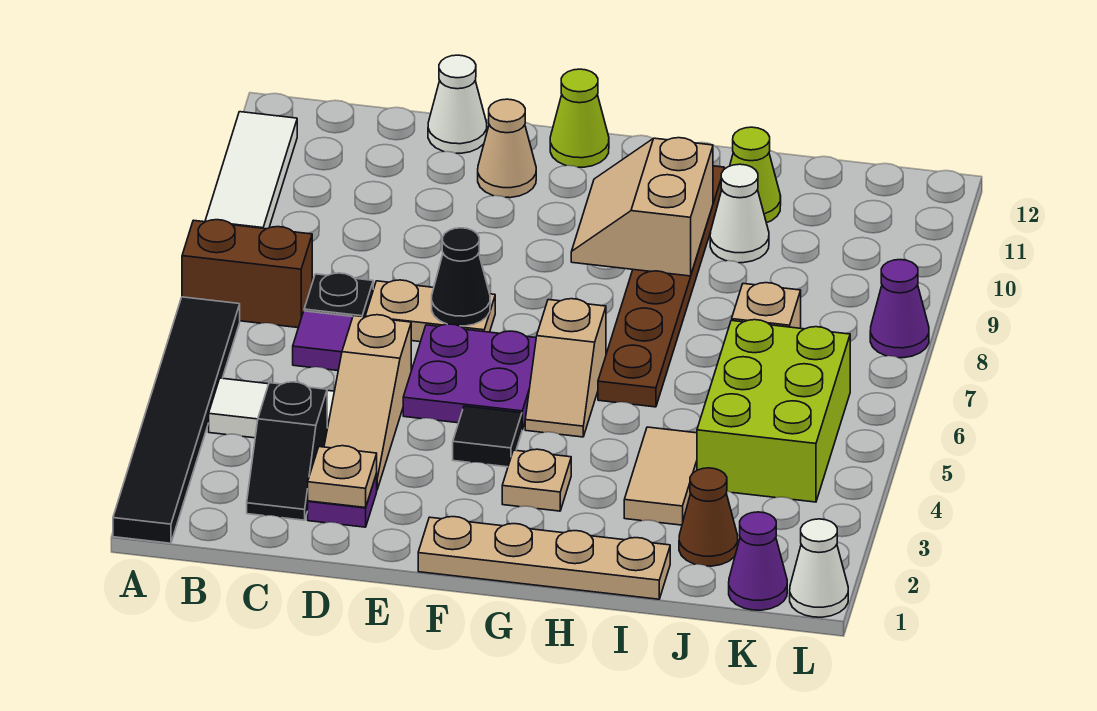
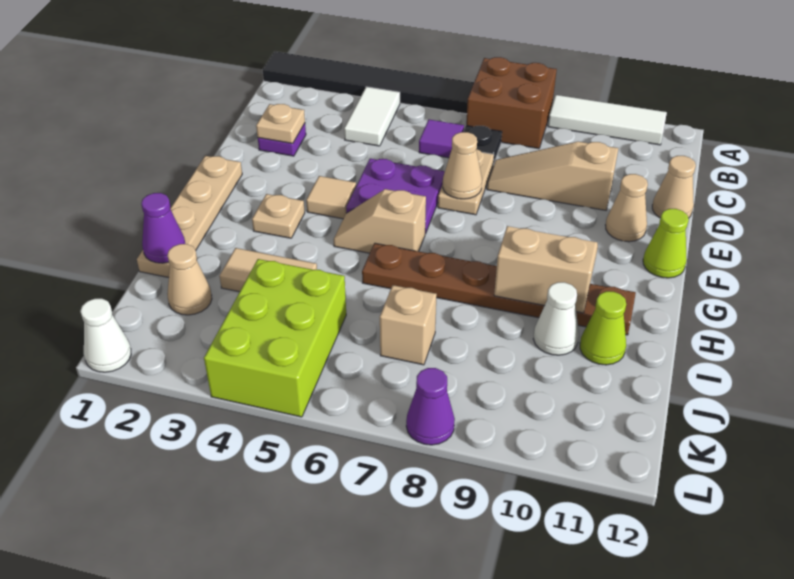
brown brick A7:B7 level 1 -> brown brick A7:B8 level 1
black slope C2:C3 level 1 top 3 -> none
tan slope D3:D5 level 1 top 5 -> tan slope D8:D10 level 1 top 10
white cone D12 level 1 -> tan cone D12 level 1
black cone E7 level 2 -> tan cone E7 level 2
black tile F4 level 1 -> tan tile F4 level 1
brown cone J2 level 1 -> tan cone J2 level 1
lime brick J4:K6 level 1 -> lime brick J4:L5 level 1
purple cone K1 level 1 -> purple cone I1 level 2

